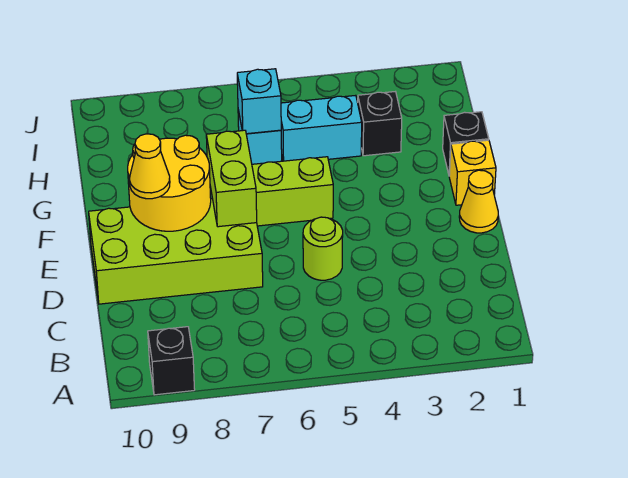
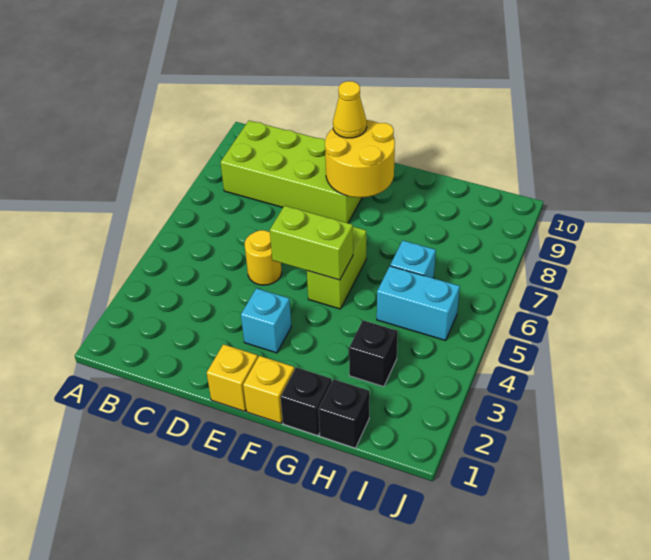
black brick A9 level 1 -> black brick H1 level 1
lime round brick D5 level 1 -> yellow round brick D5 level 1
lime brick D7:E10 level 1 -> lime brick B8:E9 level 1
yellow cone E1 level 1 -> yellow brick E1 level 1
lime brick E7:F7 level 2 -> lime brick E5:F5 level 2
cyan brick H4:H5 level 1 -> cyan brick H5:I5 level 1
cyan brick H6 level 2 -> cyan brick E3 level 1

